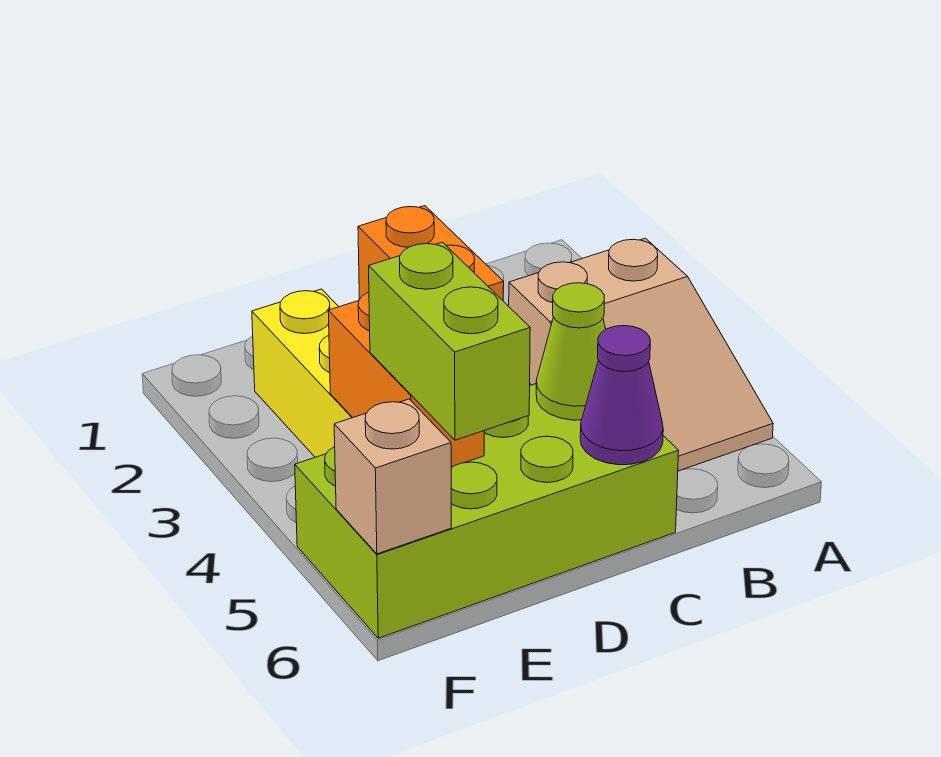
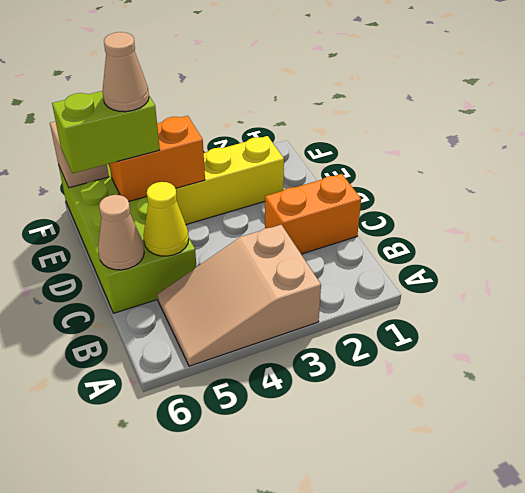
lime cone C5 level 2 -> yellow cone C5 level 2
purple cone C6 level 2 -> tan cone C6 level 2
none -> tan cone E5 level 4

